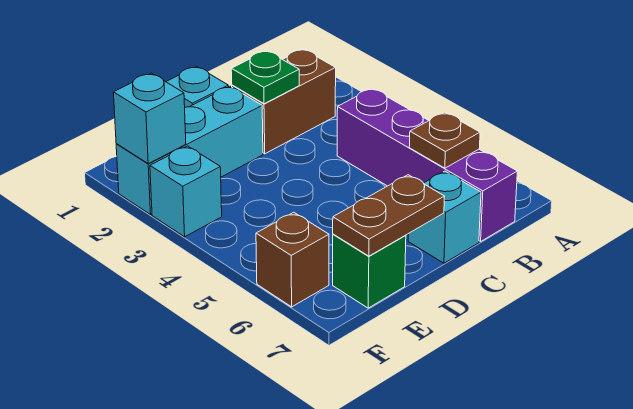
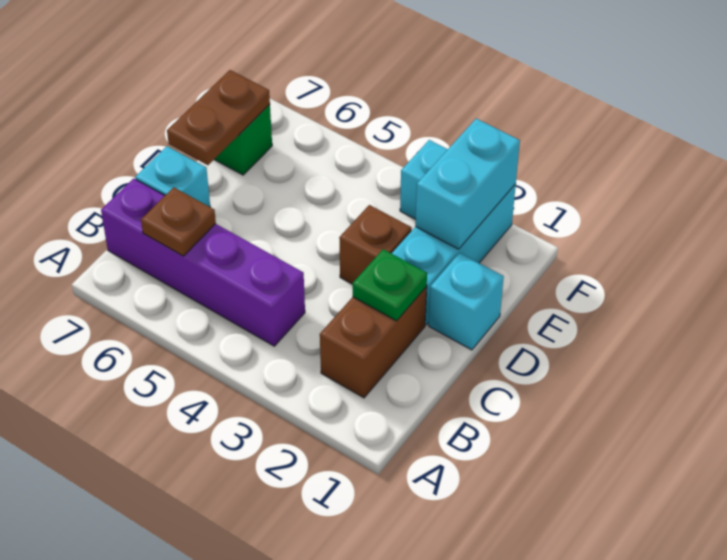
cyan brick F2 level 2 -> cyan brick E2:F2 level 2
brown brick F6 level 1 -> brown brick D3 level 1

